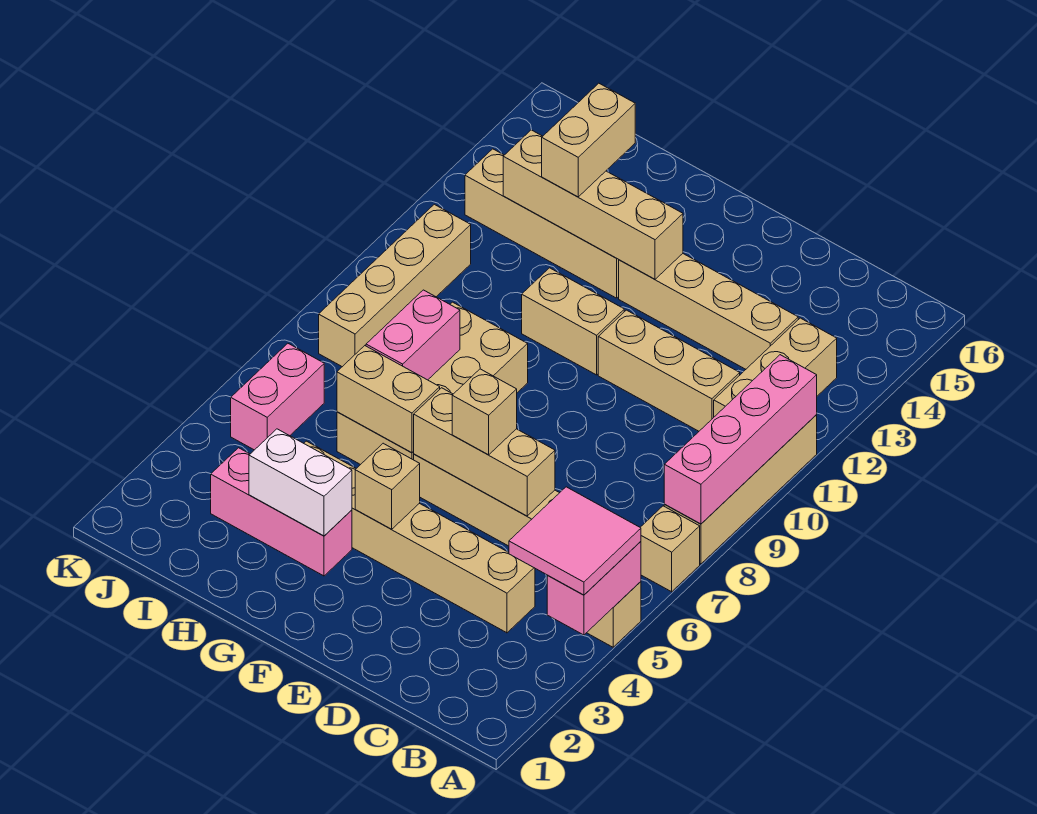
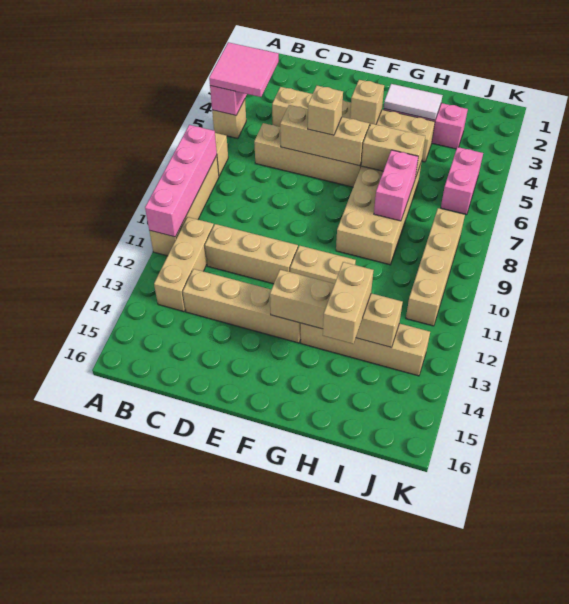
white brick G3:H3 level 2 -> white tile G3:H3 level 2

